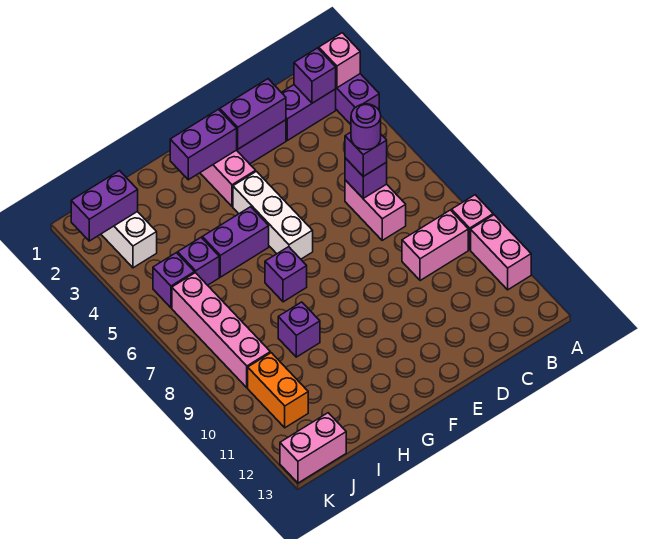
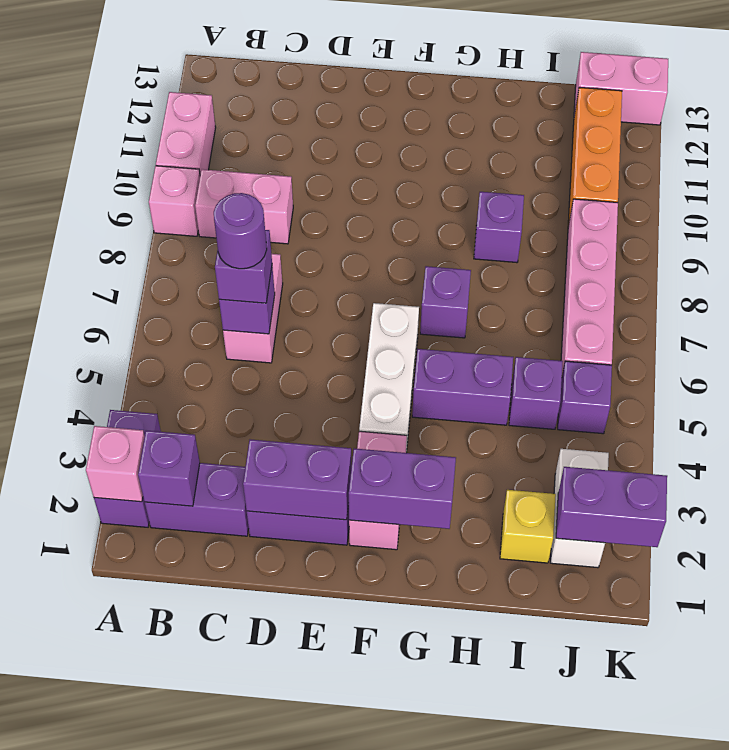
none -> yellow brick I2 level 1
orange brick J10:J11 level 1 -> orange brick J10:J12 level 1

